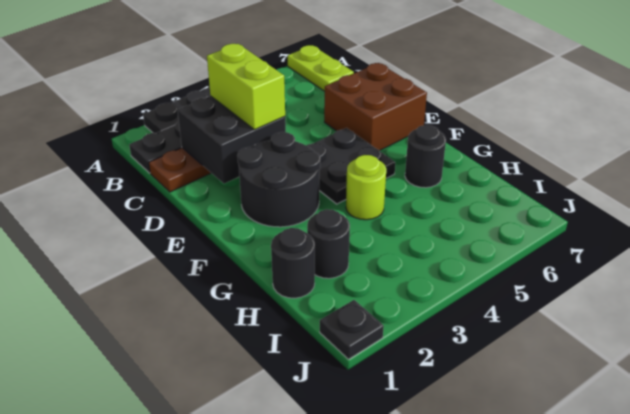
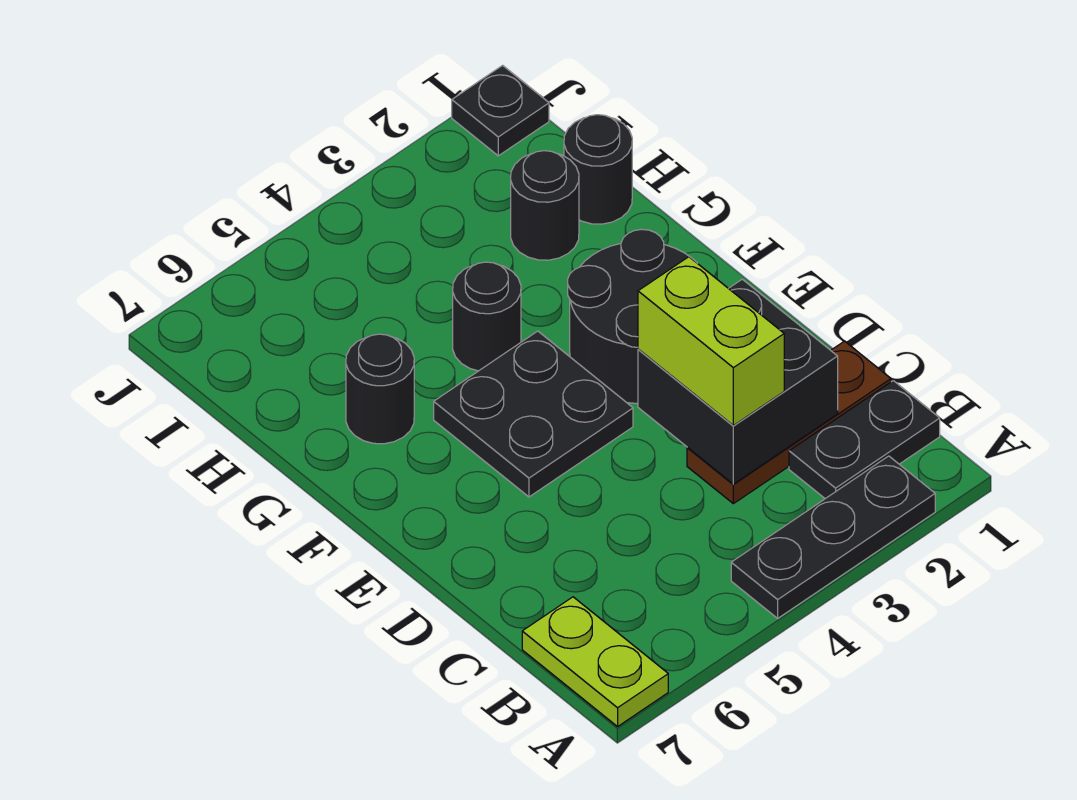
brown brick D6:E7 level 1 -> none
lime round brick G4 level 1 -> black round brick G4 level 1

